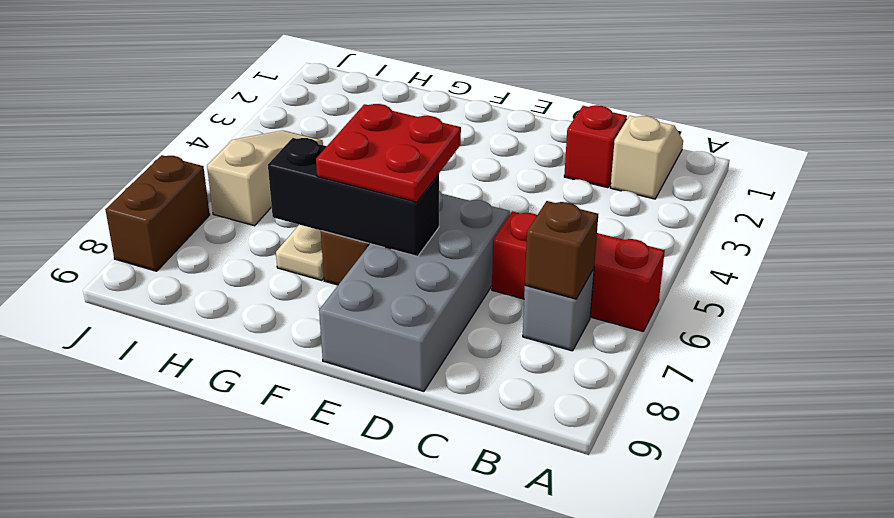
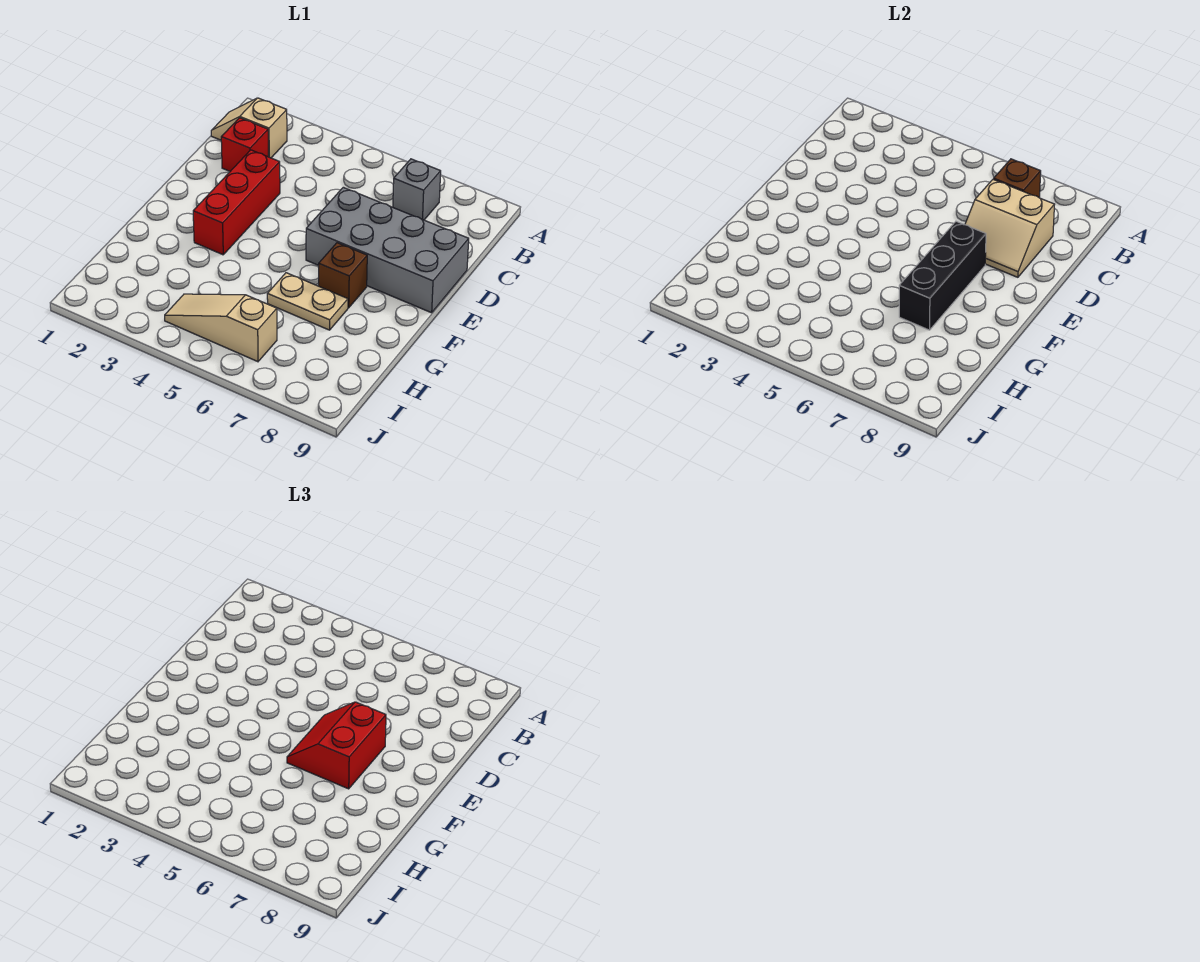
red brick A6:C6 level 1 -> red brick D3:F3 level 1
none -> tan slope C7:D8 level 2 top C
red plate E6:F7 level 3 -> red slope E6:F7 level 3 top 7
brown brick J7:J8 level 1 -> none

